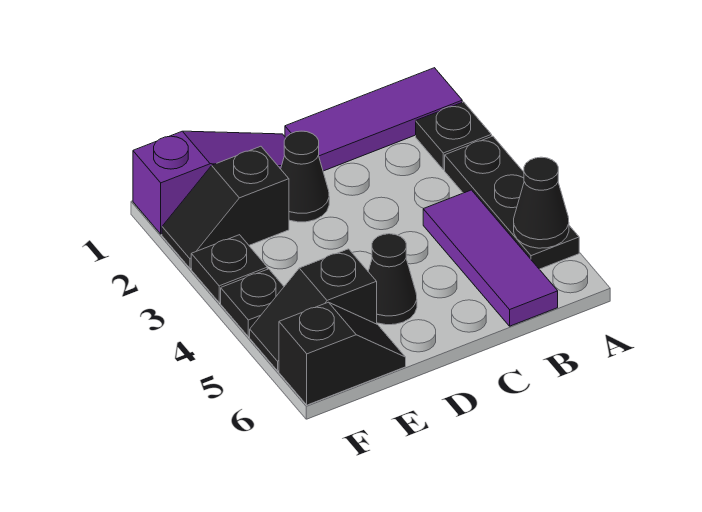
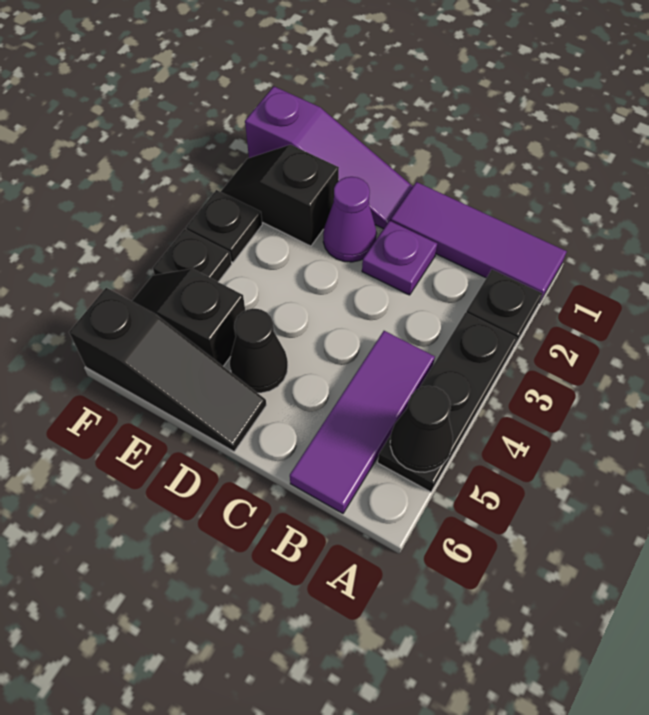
none -> purple plate C2 level 1
black cone D2 level 1 -> purple cone D2 level 1
black slope E6:F6 level 1 top F -> black slope D6:F6 level 1 top F

